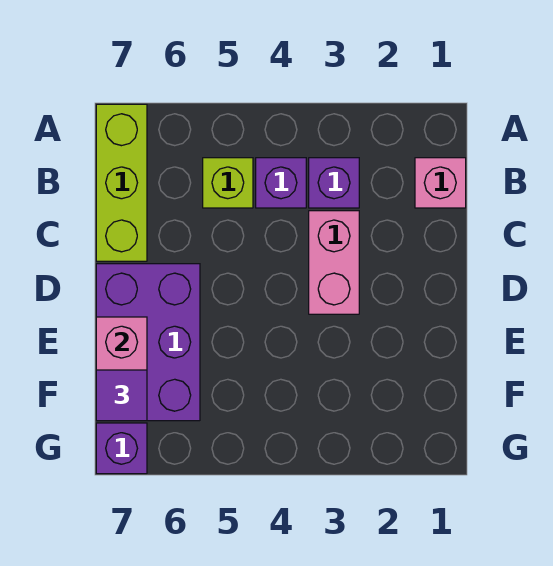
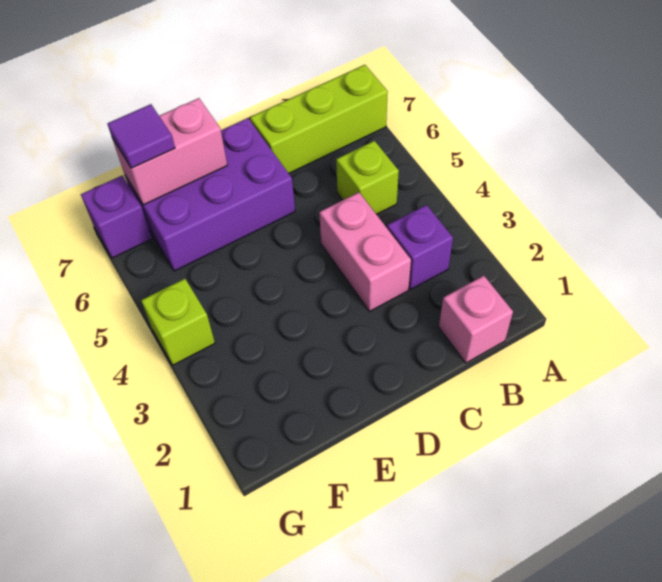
purple brick B4 level 1 -> none
pink brick C3:D3 level 1 -> pink brick C3:C4 level 1
none -> lime brick G4 level 1

